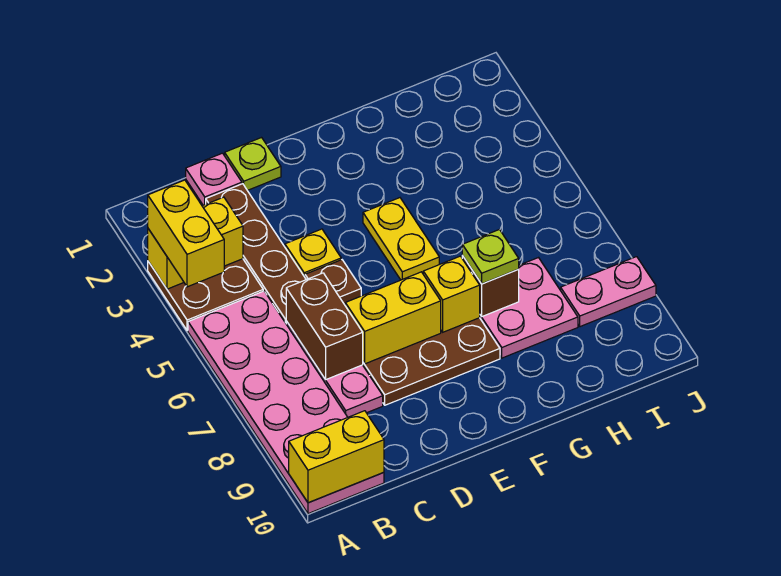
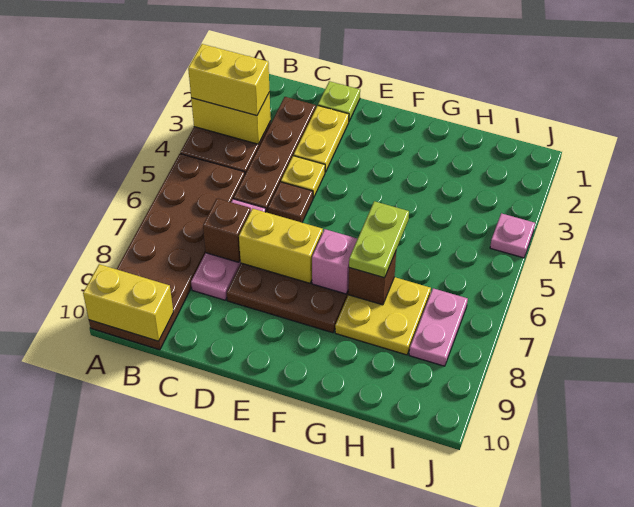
yellow brick A3:A4 level 3 -> yellow brick A3:B3 level 3
pink plate A5:B10 level 1 -> brown plate A5:B10 level 1
pink plate C1 level 1 -> pink plate J4 level 1
brown brick C6:C7 level 2 -> brown brick C7 level 2
yellow plate F4:F5 level 1 -> yellow plate D2:D3 level 1
yellow brick F7 level 2 -> pink brick F7 level 2
pink plate G7:H8 level 1 -> yellow plate G7:H8 level 1
lime plate G7 level 3 -> lime plate G6:G7 level 3
pink plate I8:J8 level 1 -> pink plate I7:I8 level 1

